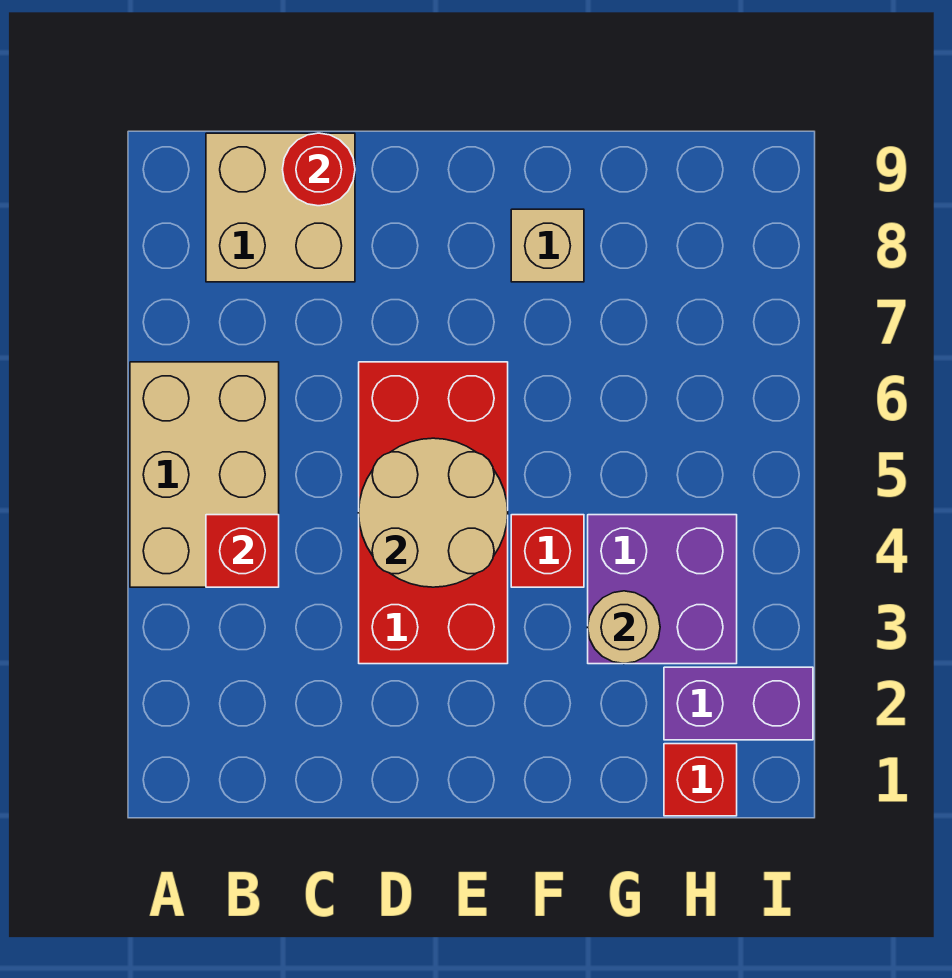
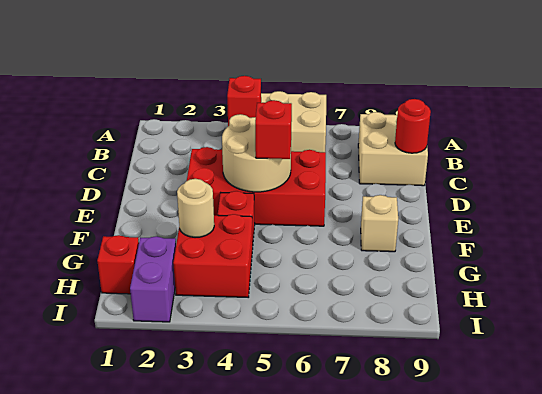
none -> red brick E5 level 3
purple brick G3:H4 level 1 -> red brick G3:H4 level 1

